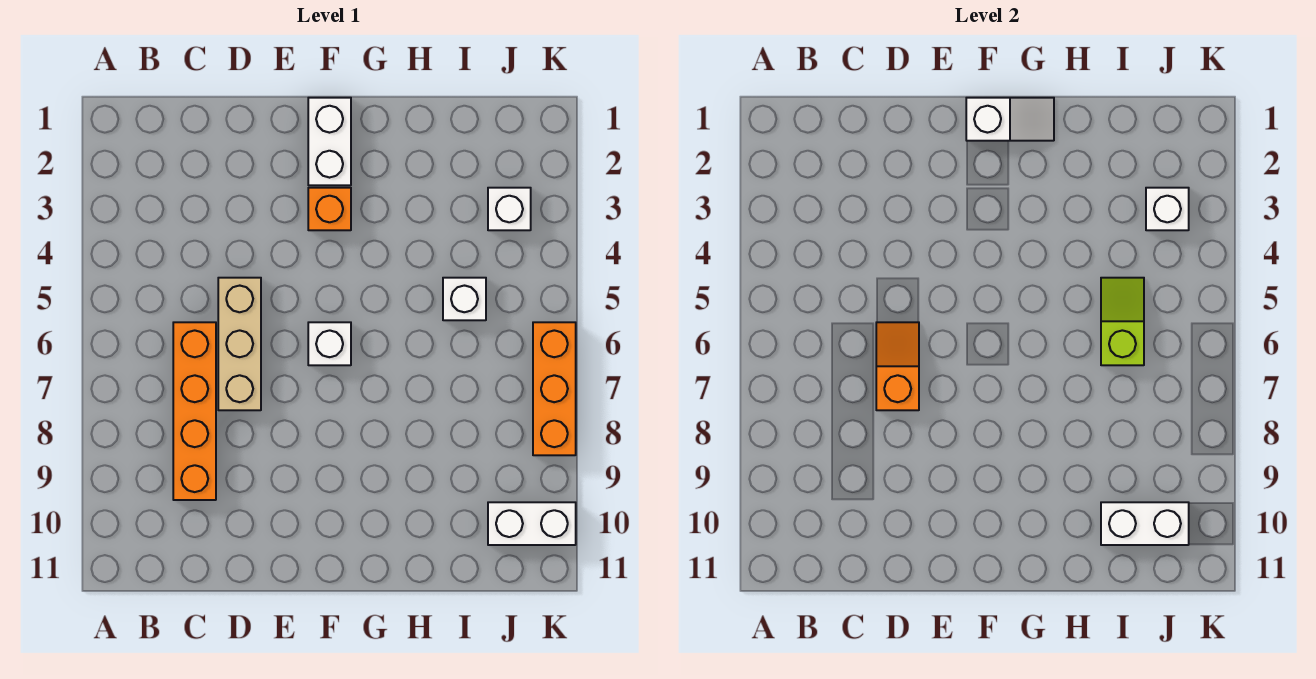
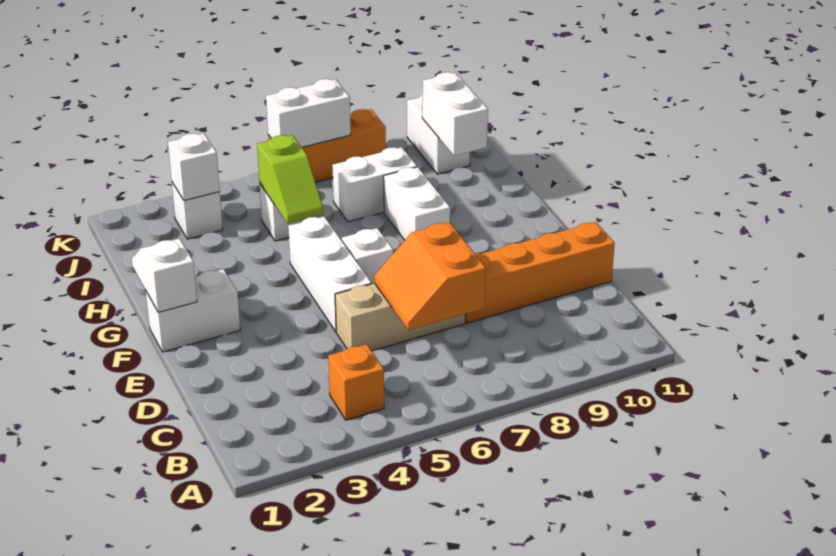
orange brick C6:C9 level 1 -> orange brick D8:D11 level 1
orange slope D6:D7 level 2 top 7 -> orange slope C6:D7 level 2 top 7
none -> white brick E5:G5 level 1
orange brick F3 level 1 -> orange brick B4 level 1
none -> white brick G8:H8 level 1
lime slope I5:I6 level 2 top 6 -> lime slope H5:I5 level 2 top I
none -> white brick I7:I8 level 1
none -> white brick K6:K7 level 2

